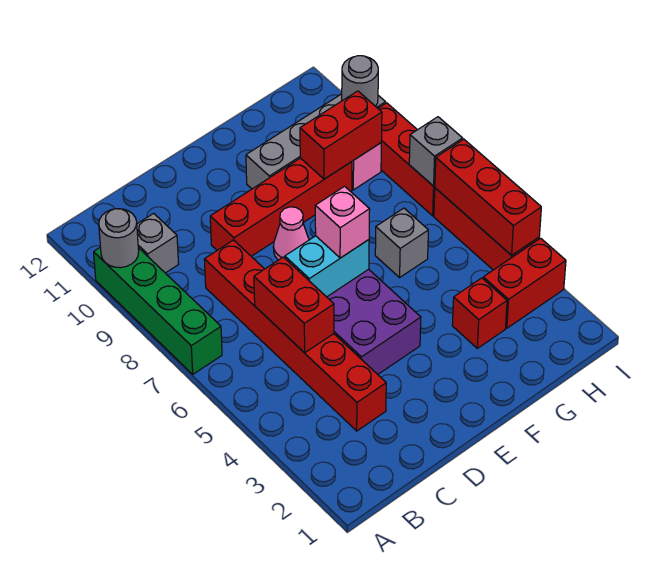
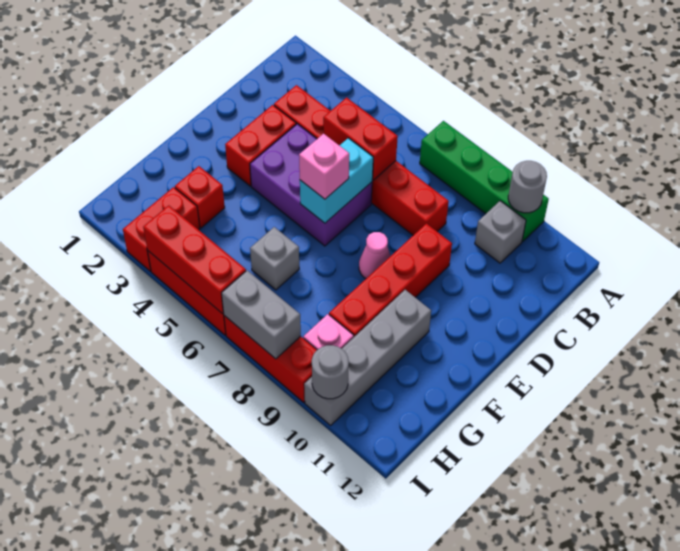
red brick G9:H9 level 2 -> red brick D3:E3 level 1
grey brick I7 level 2 -> grey brick I7:I8 level 2

